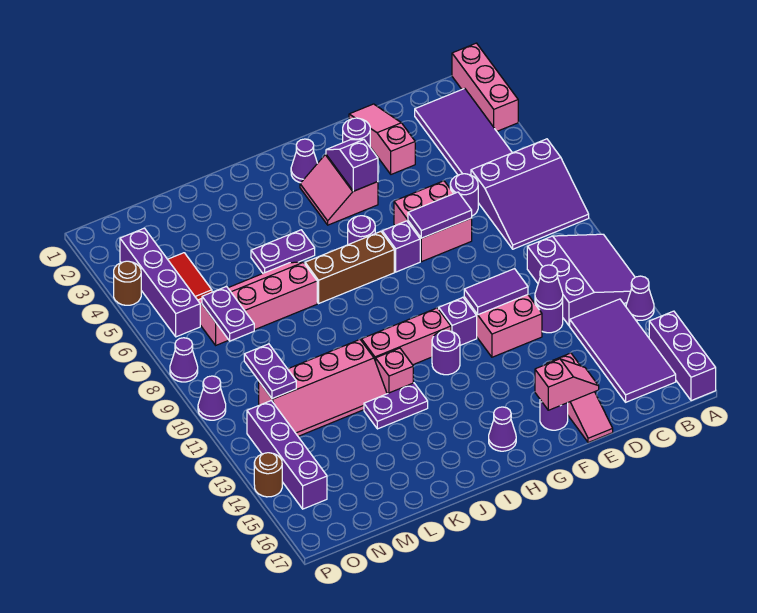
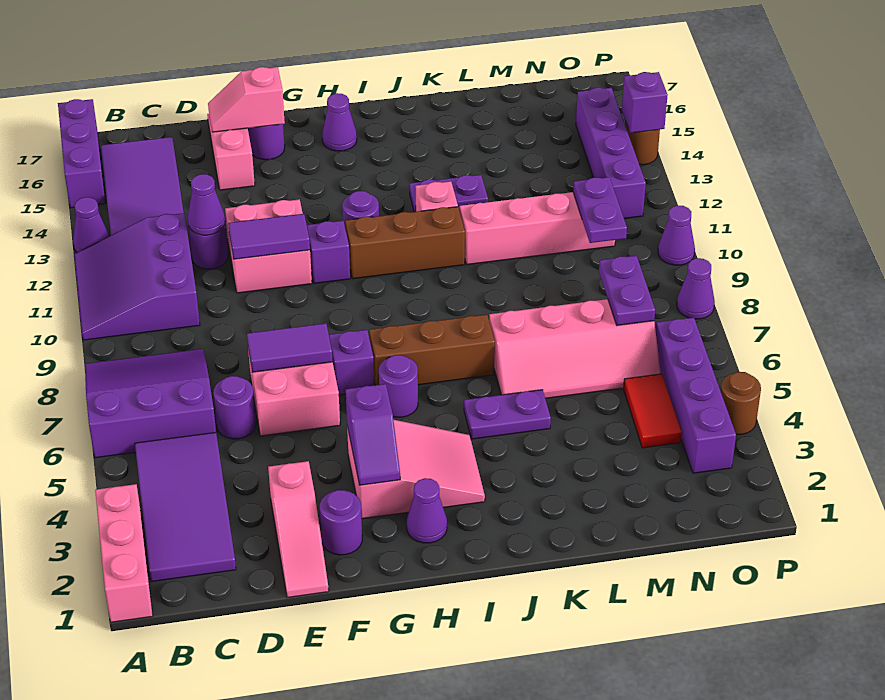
pink slope G3:H4 level 1 top G -> pink slope G3:I4 level 1 top G
pink brick H11:J11 level 1 -> brown brick H11:J11 level 1
none -> purple brick P14 level 2

